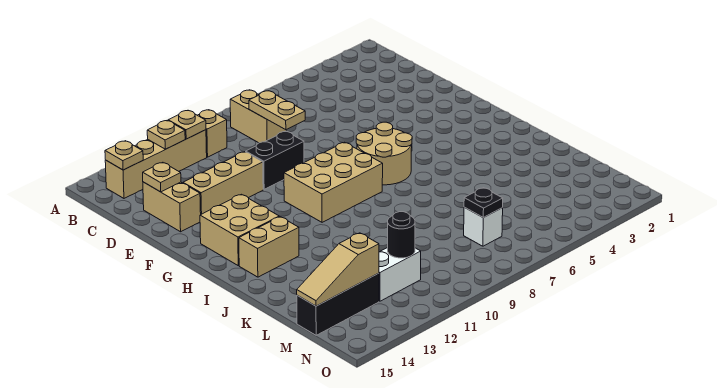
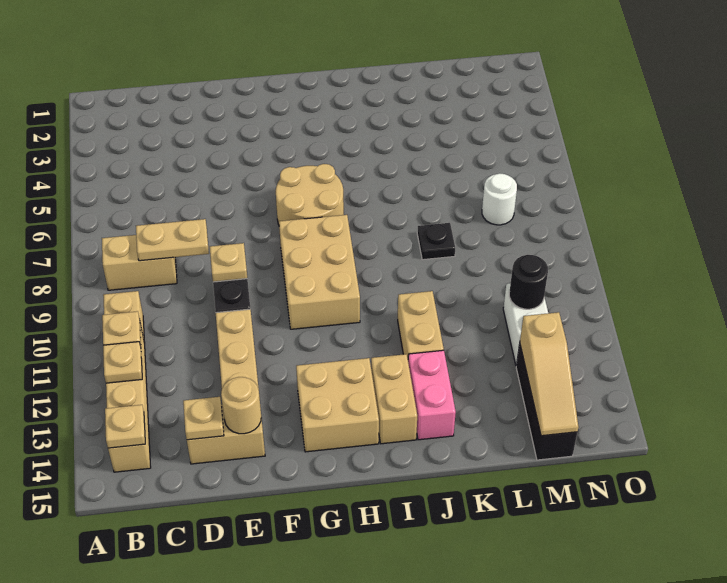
none -> tan plate E9 level 2
none -> tan round brick E14 level 2
none -> tan brick J11:J12 level 1
none -> pink brick J13:J14 level 1
white brick M7 level 1 -> white round brick M7 level 1
black plate M7 level 2 -> black plate K8 level 1

